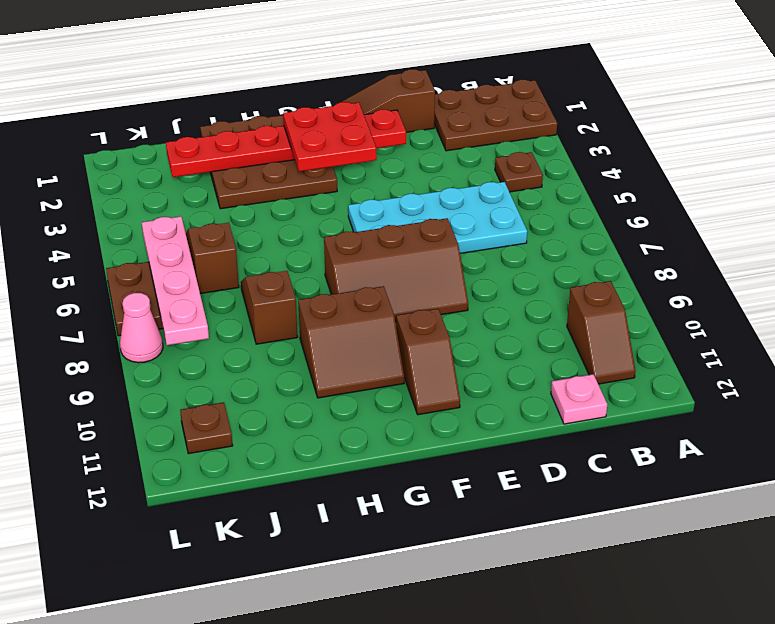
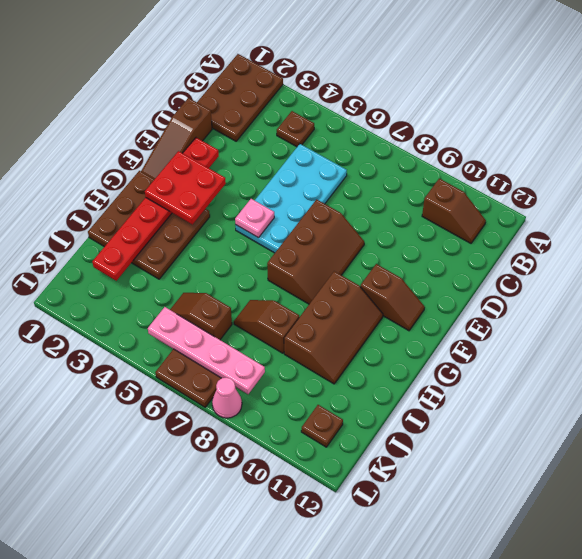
pink plate C12 level 1 -> pink plate F5 level 2
brown slope G9:H10 level 1 top 9 -> brown slope G9:I10 level 1 top 9

